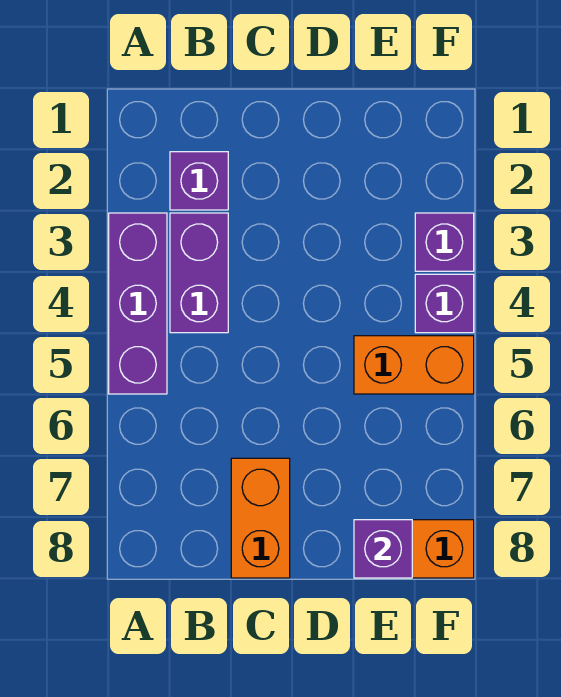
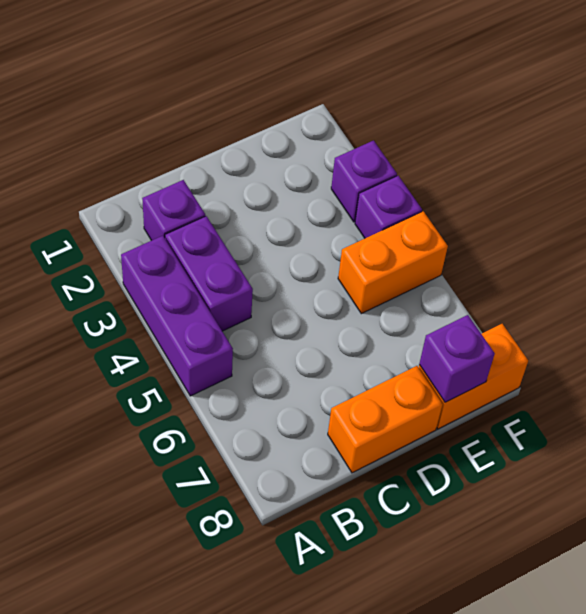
orange brick C7:C8 level 1 -> orange brick C8:D8 level 1

